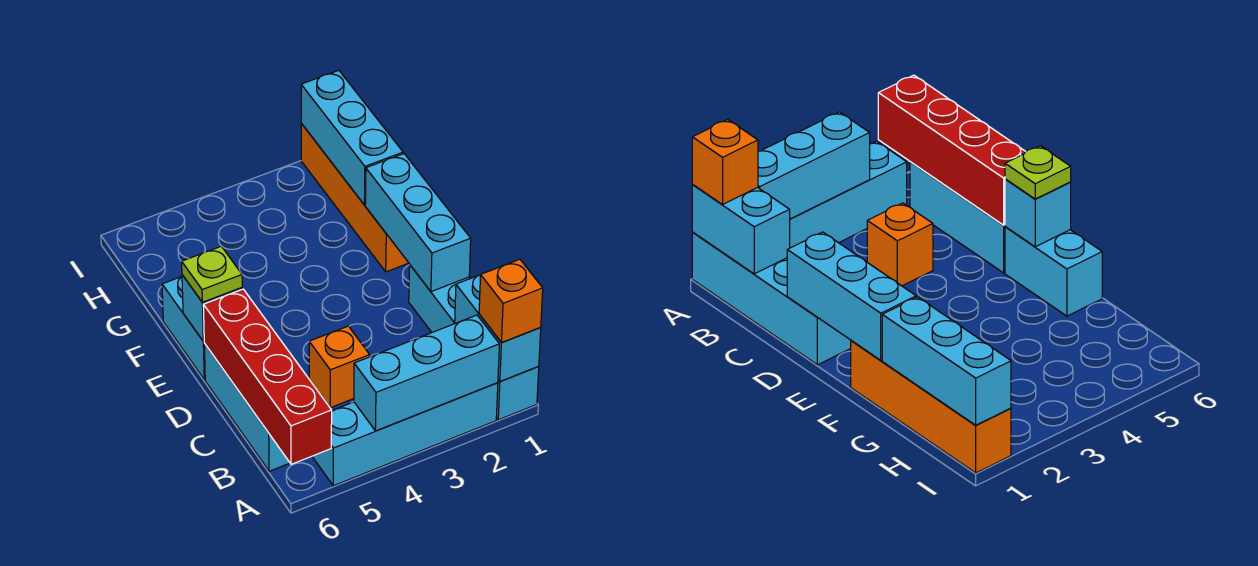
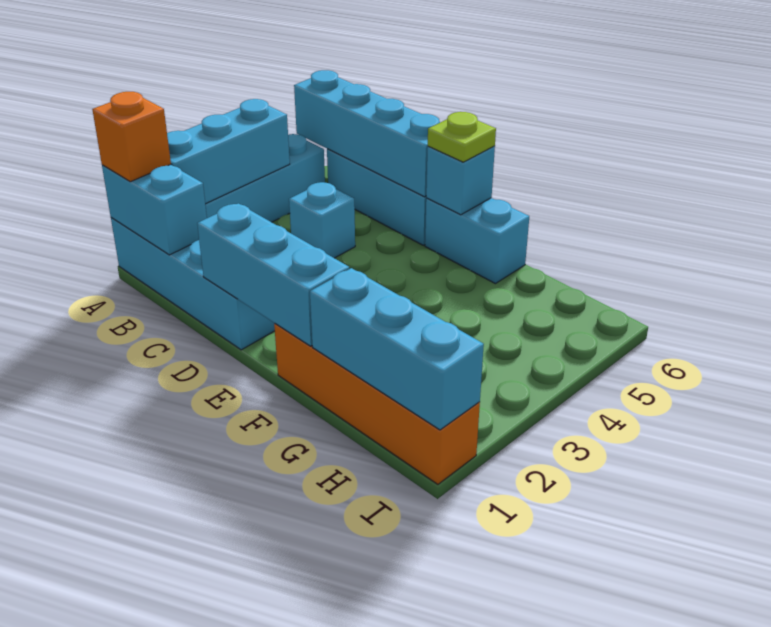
red brick A6:D6 level 2 -> cyan brick A6:D6 level 2
orange brick C4 level 1 -> cyan brick C4 level 1

